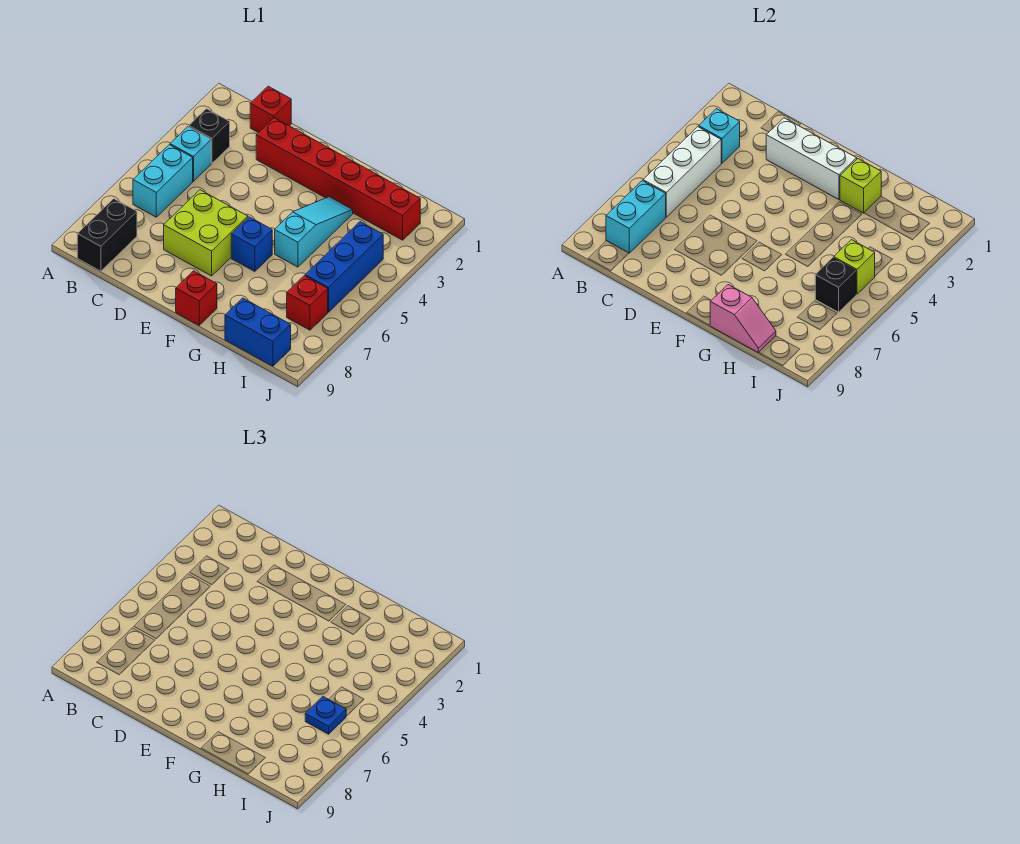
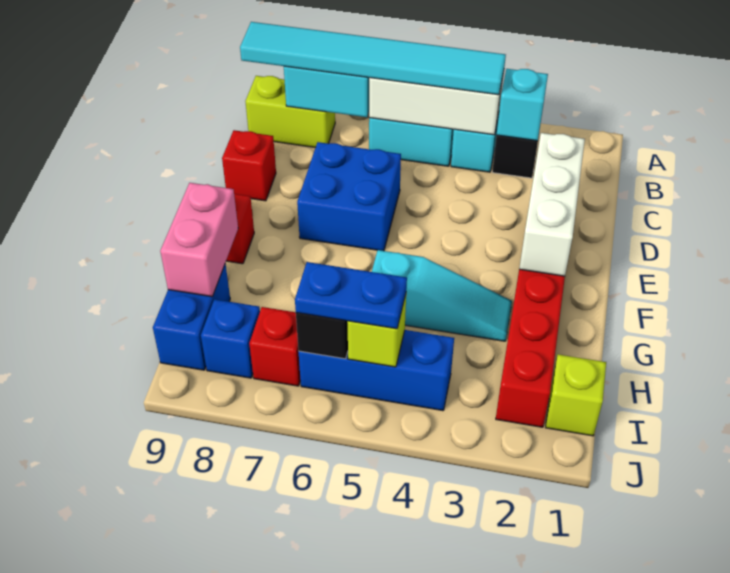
none -> cyan tile B4:B9 level 3
black brick B8:B9 level 1 -> lime brick B8:B9 level 1
red brick C1 level 1 -> red brick D9 level 1
lime brick D6:E7 level 1 -> blue brick D6:E7 level 1
blue brick F6 level 1 -> blue brick I8 level 1
lime brick G2 level 2 -> lime brick I1 level 1
pink slope G9:H9 level 2 top G -> pink brick G9:H9 level 2
blue plate I6 level 3 -> blue plate I5:I6 level 3

